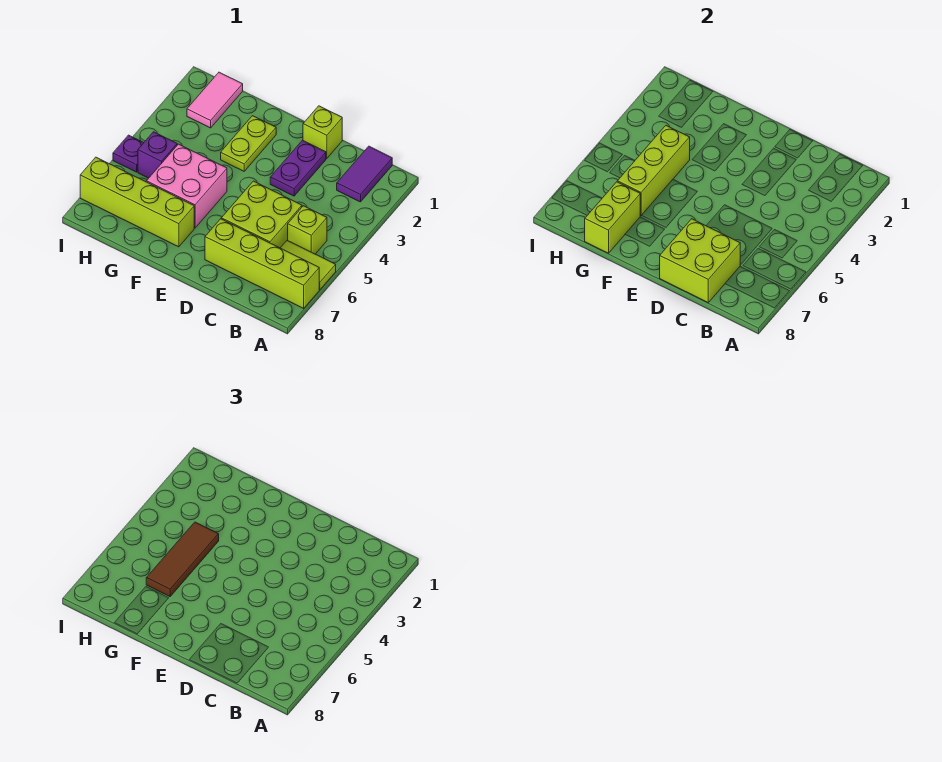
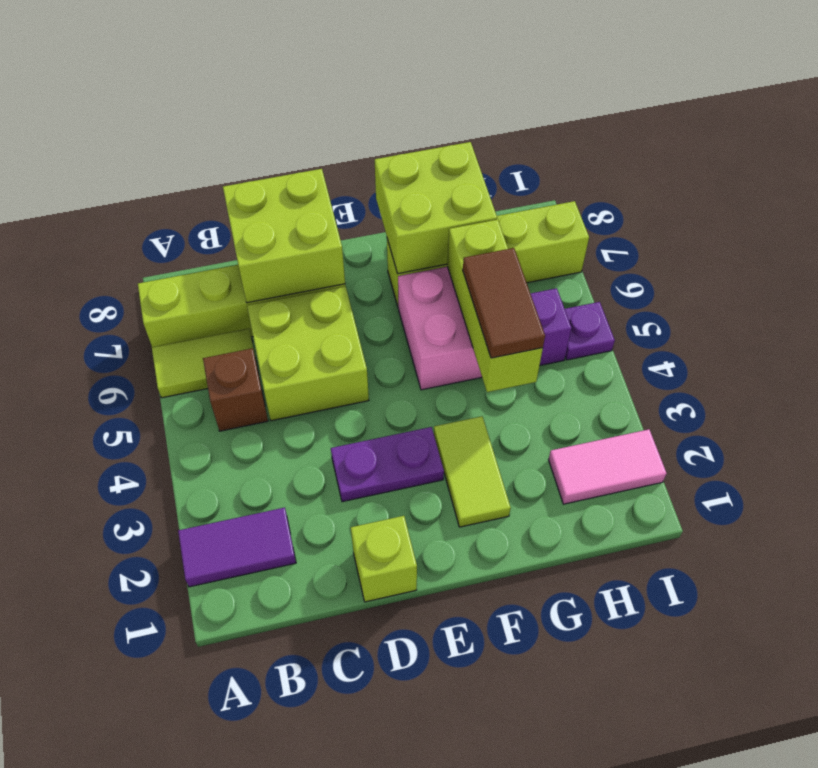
purple tile B1:B2 level 1 -> purple tile A2:B2 level 1
lime brick B5 level 1 -> brown brick B5 level 1
purple plate D2:D3 level 1 -> purple plate D3:E3 level 1
lime plate F2:F3 level 1 -> lime tile F2:F3 level 1
brown tile G4:G6 level 3 -> brown tile G4:G5 level 3
lime brick G7:G8 level 2 -> lime brick F7:G8 level 2
pink tile H1:H2 level 1 -> pink tile H2:I2 level 1

